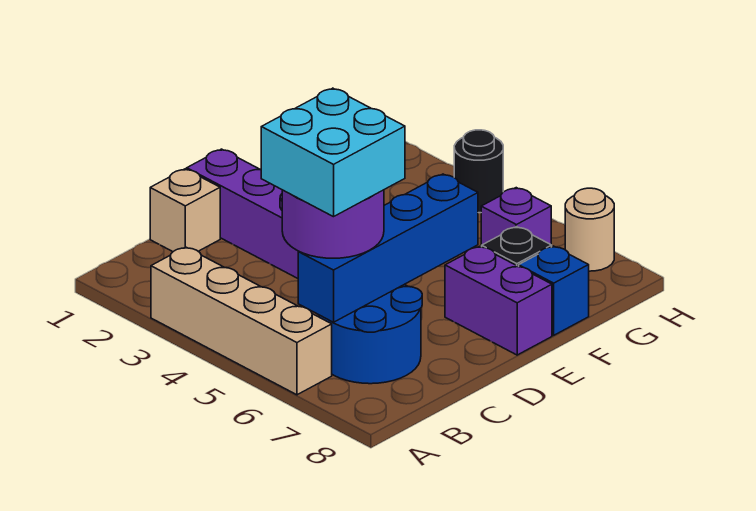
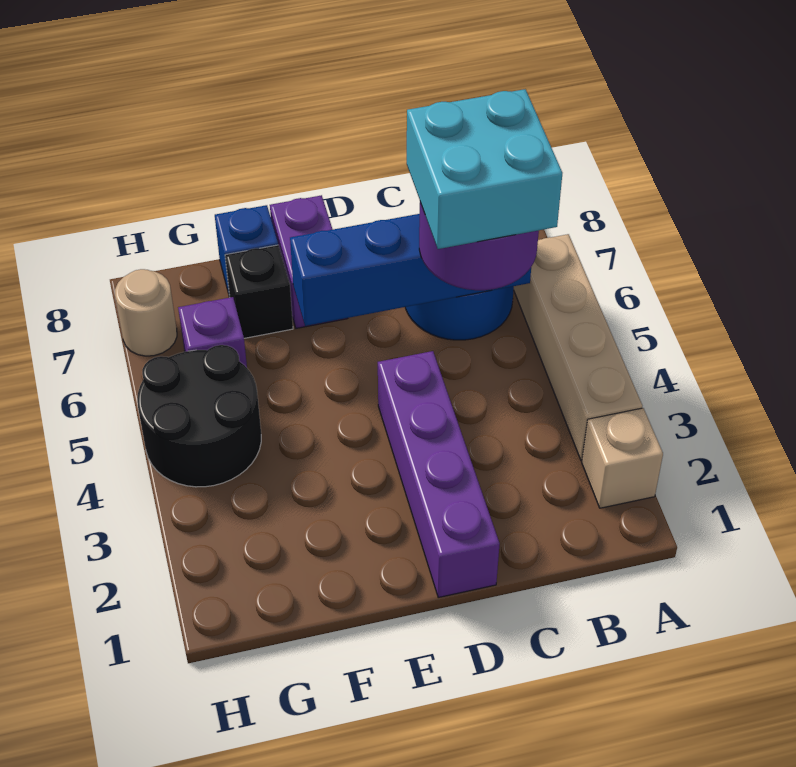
tan brick C1 level 1 -> tan brick A2 level 1
black round brick H4 level 1 -> black round brick G4:H5 level 1

